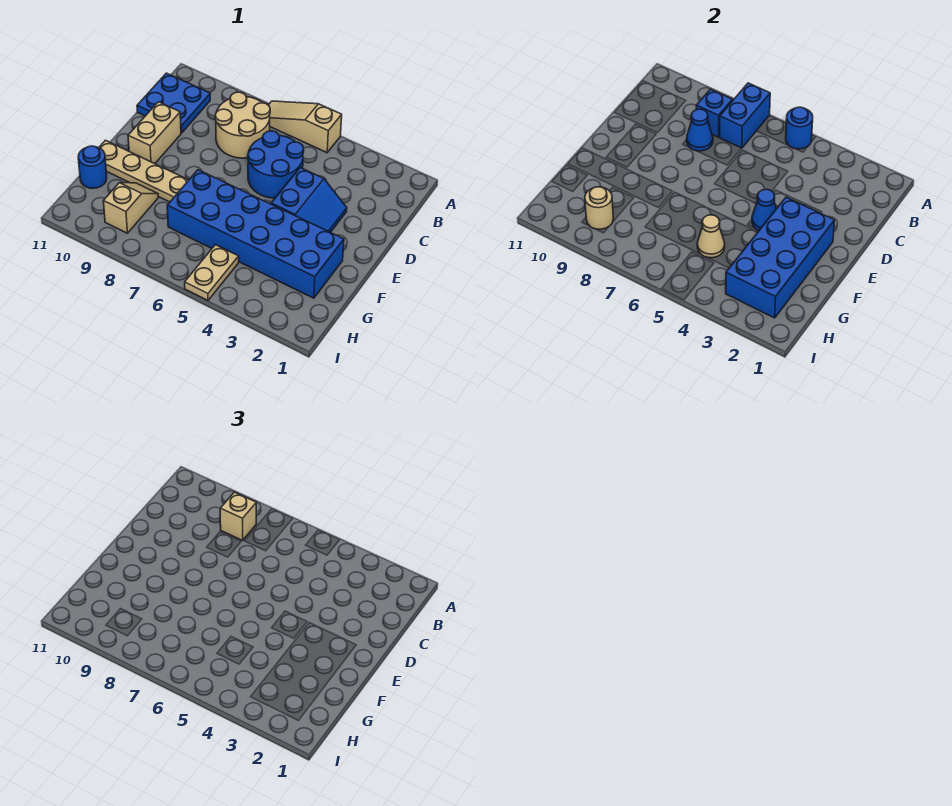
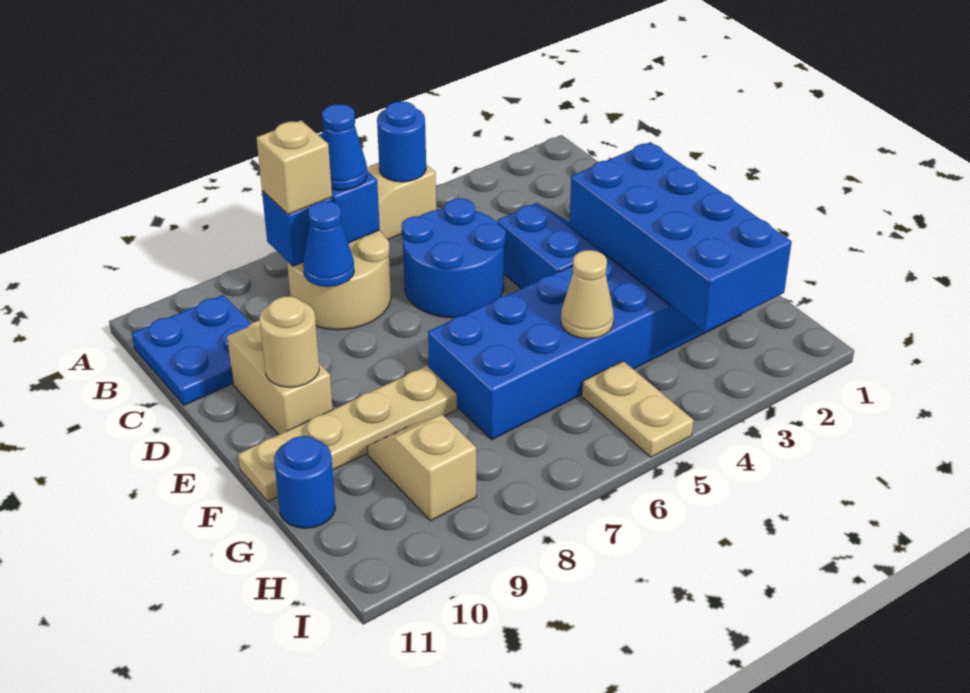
blue cone E4 level 2 -> blue cone B7 level 3
tan round brick H9 level 2 -> tan round brick E10 level 2

